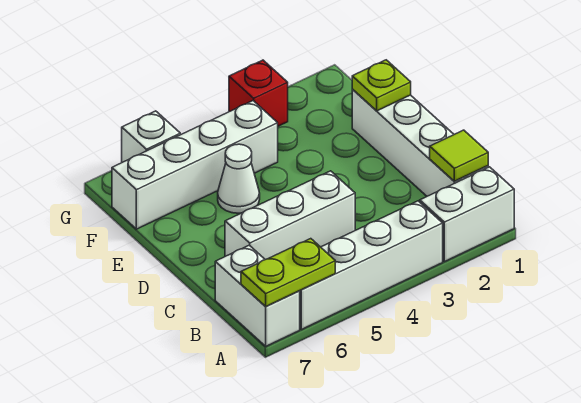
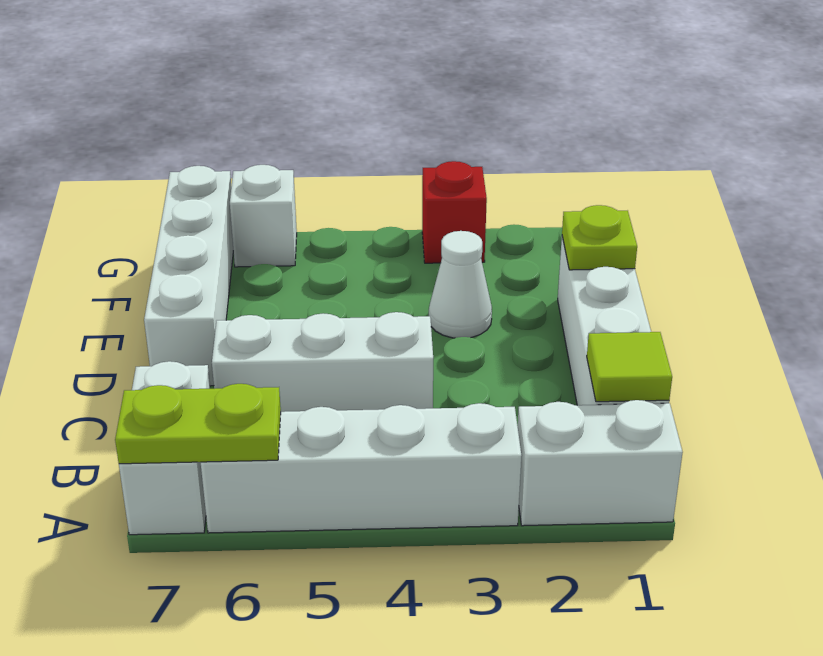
white cone E5 level 1 -> white cone E3 level 1
white brick F4:F7 level 1 -> white brick D7:G7 level 1

